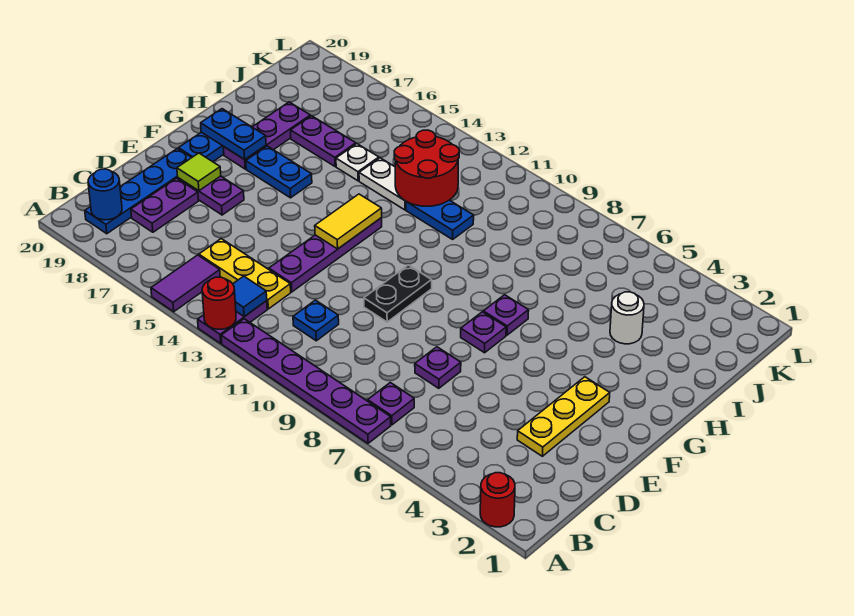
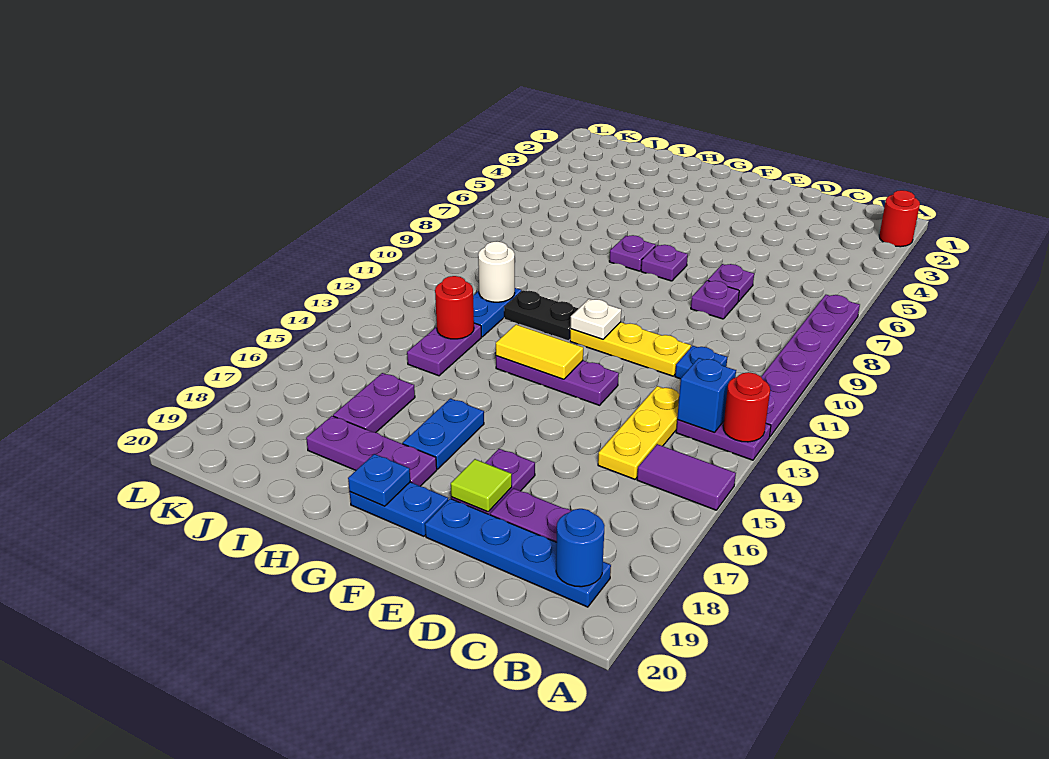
purple plate B7 level 1 -> purple plate D8 level 1
blue tile B13 level 2 -> blue brick B13 level 2
yellow plate D3:F3 level 1 -> yellow plate D11:F11 level 1
purple plate D13:G13 level 1 -> purple plate E13:G13 level 1
black plate E10:F10 level 1 -> black plate G11:H11 level 1
blue plate G18:G19 level 2 -> blue plate G19 level 2
white round brick I4 level 1 -> white round brick I11 level 2
red round brick I12:J13 level 2 -> red round brick I13 level 2
white plate I13:I14 level 1 -> purple plate I13:I14 level 1
white plate I15 level 1 -> white plate F11 level 2

